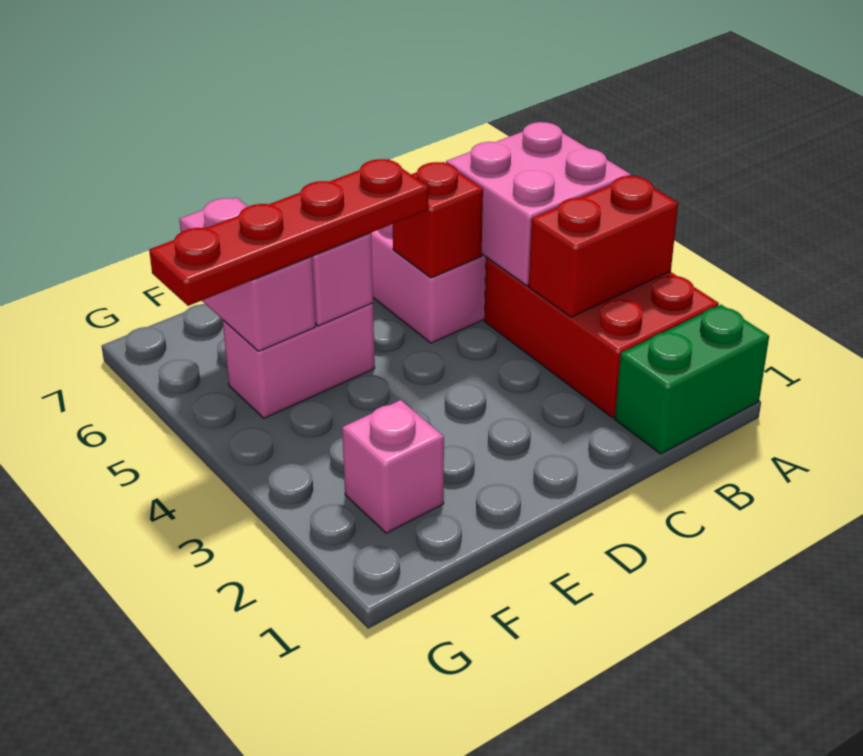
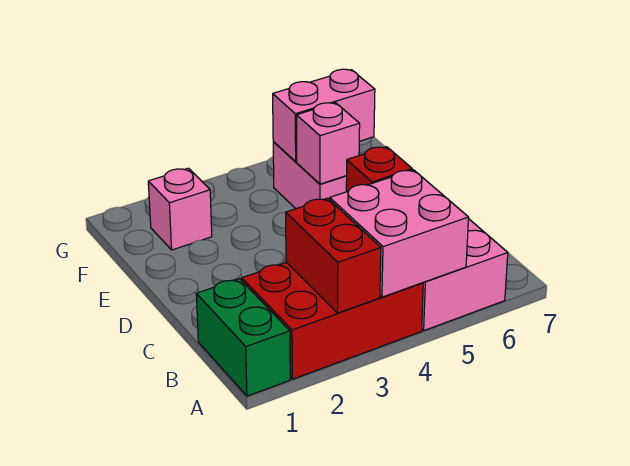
red plate D5:G5 level 3 -> none

